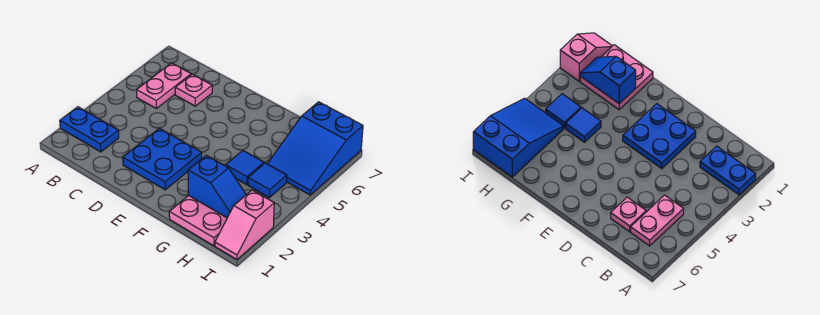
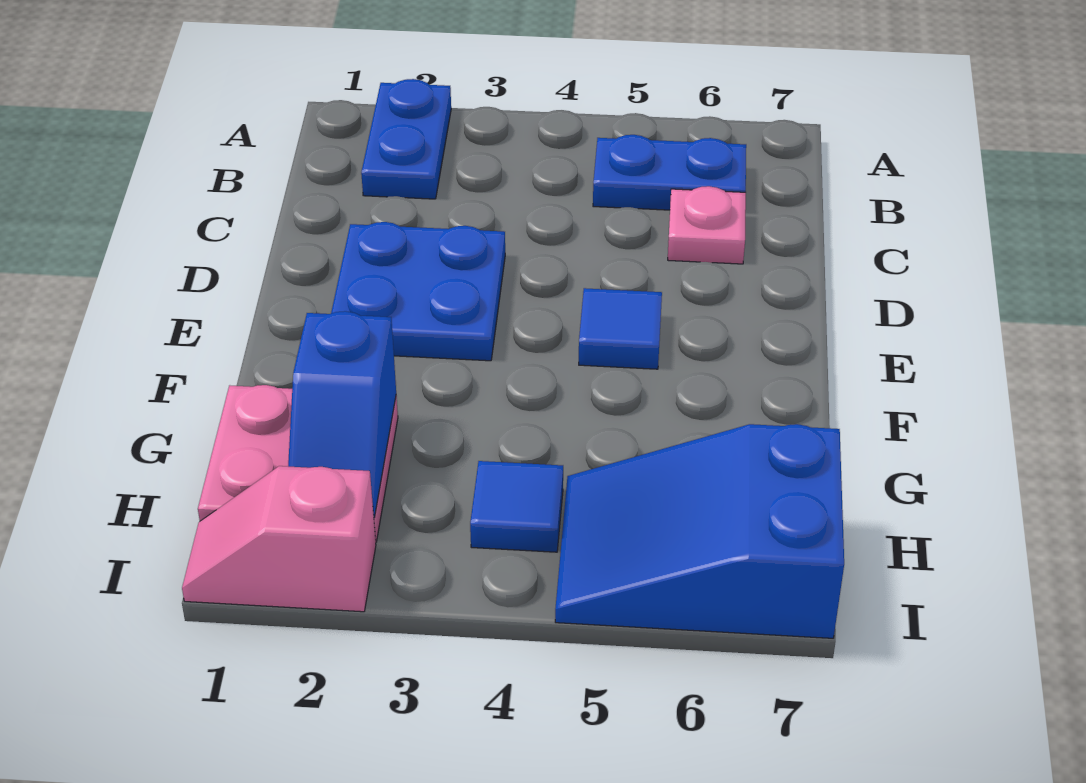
pink plate B5:B6 level 1 -> blue plate B5:B6 level 1
blue tile G4 level 1 -> blue tile E5 level 1

